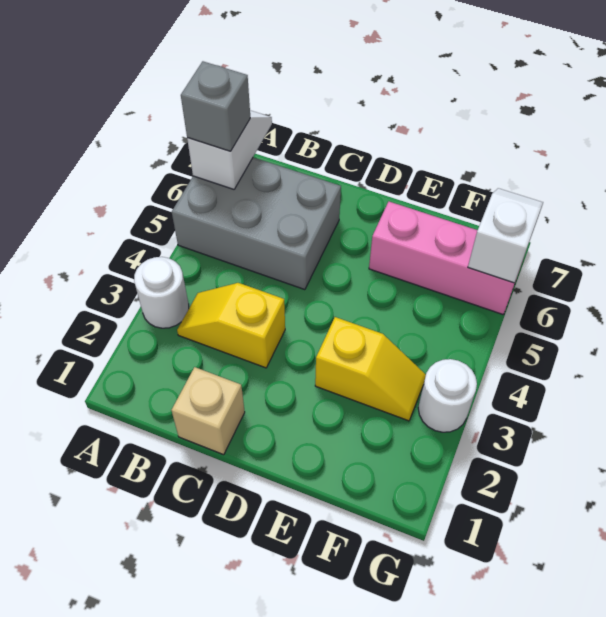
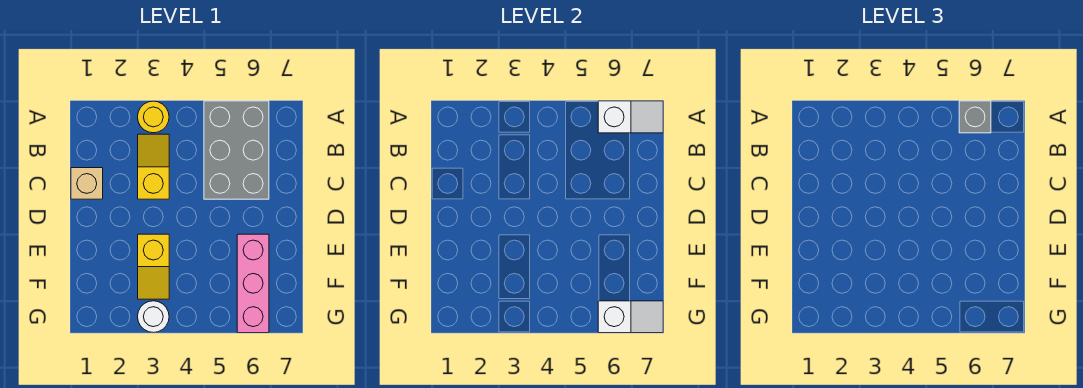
white round brick A3 level 1 -> yellow round brick A3 level 1

